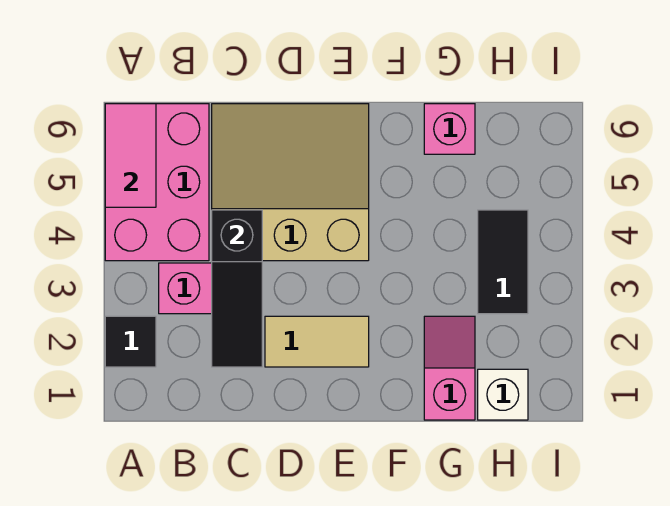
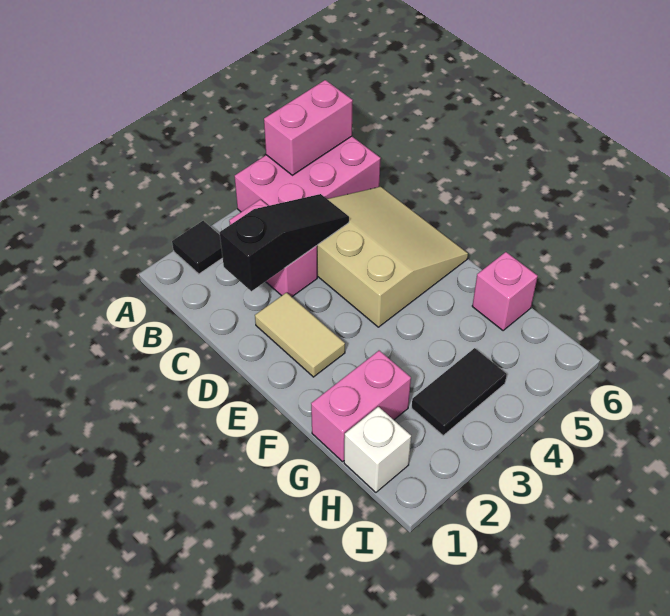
pink tile A5:A6 level 2 -> pink brick A5:A6 level 2
black slope C2:C4 level 2 top 4 -> black slope C2:C4 level 2 top 2
pink slope G1:G2 level 1 top 1 -> pink brick G1:G2 level 1

